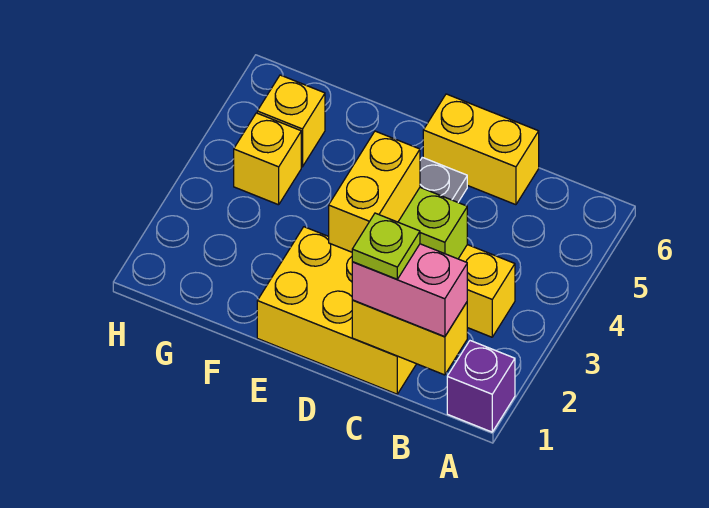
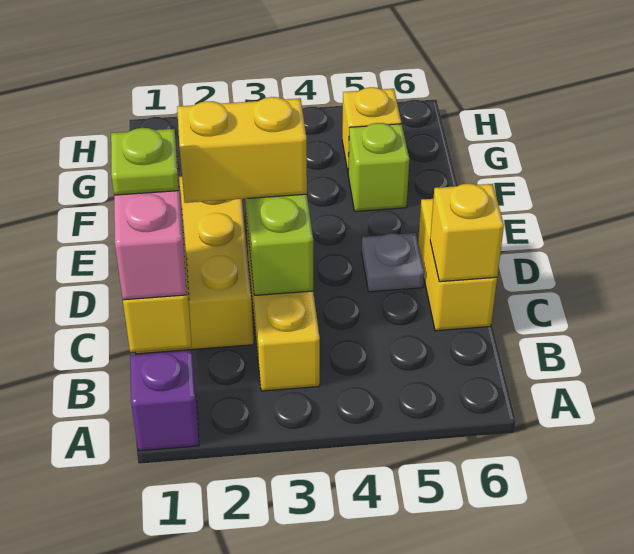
none -> lime brick F5 level 1
yellow brick G4 level 1 -> yellow brick C6 level 2

